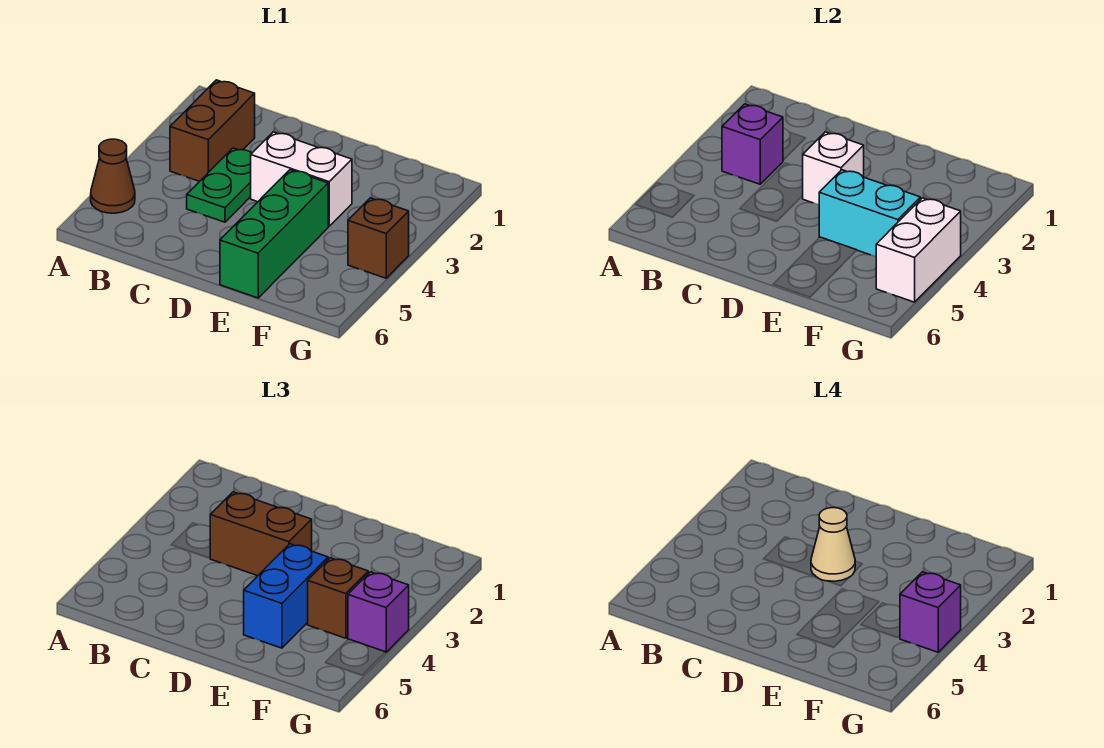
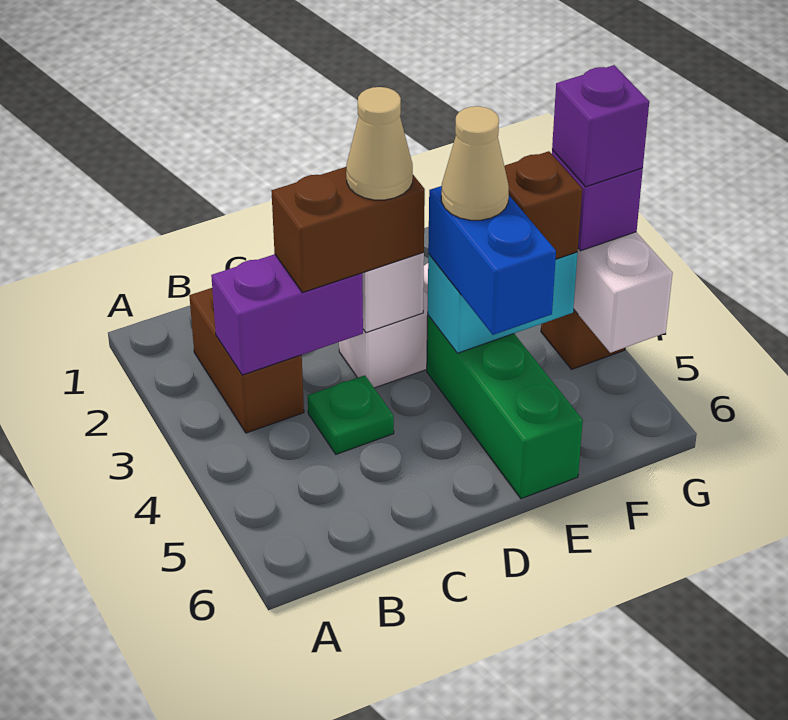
brown cone A5 level 1 -> none
purple brick B3 level 2 -> purple brick B3:C3 level 2
green plate C3:C4 level 1 -> green plate C4 level 1
none -> tan cone E4 level 4

